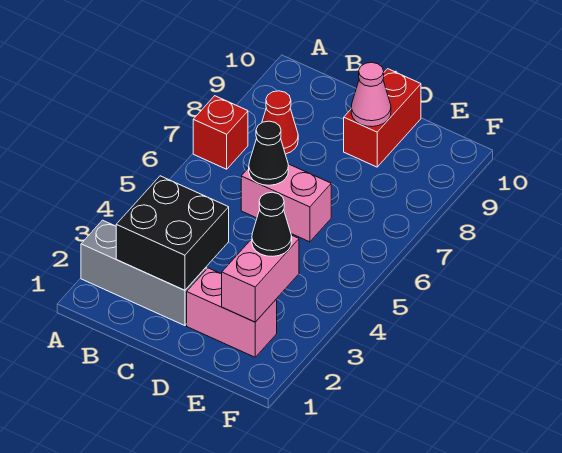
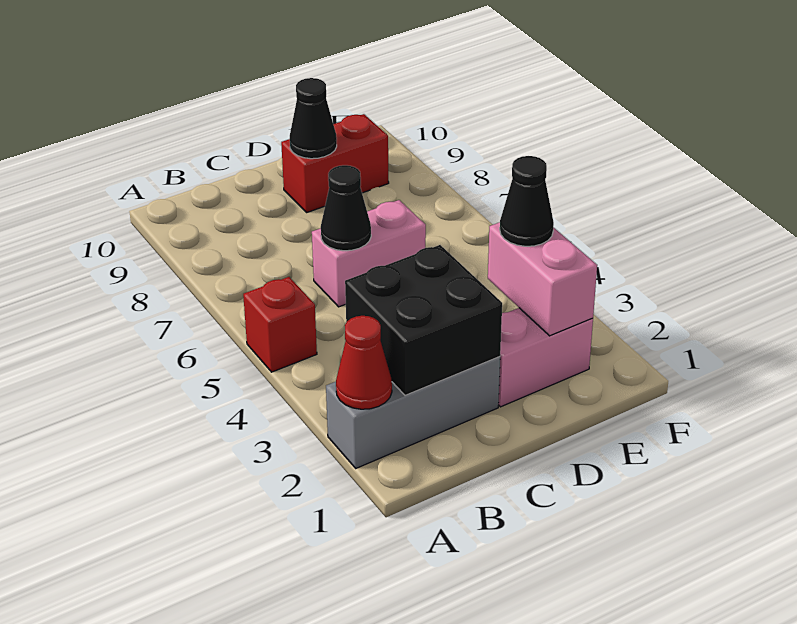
red brick A7 level 1 -> red brick A5 level 1
red cone B8 level 1 -> red cone A2 level 2
red brick D9:D10 level 1 -> red brick D9:E9 level 1
pink cone D9 level 2 -> black cone D9 level 2

